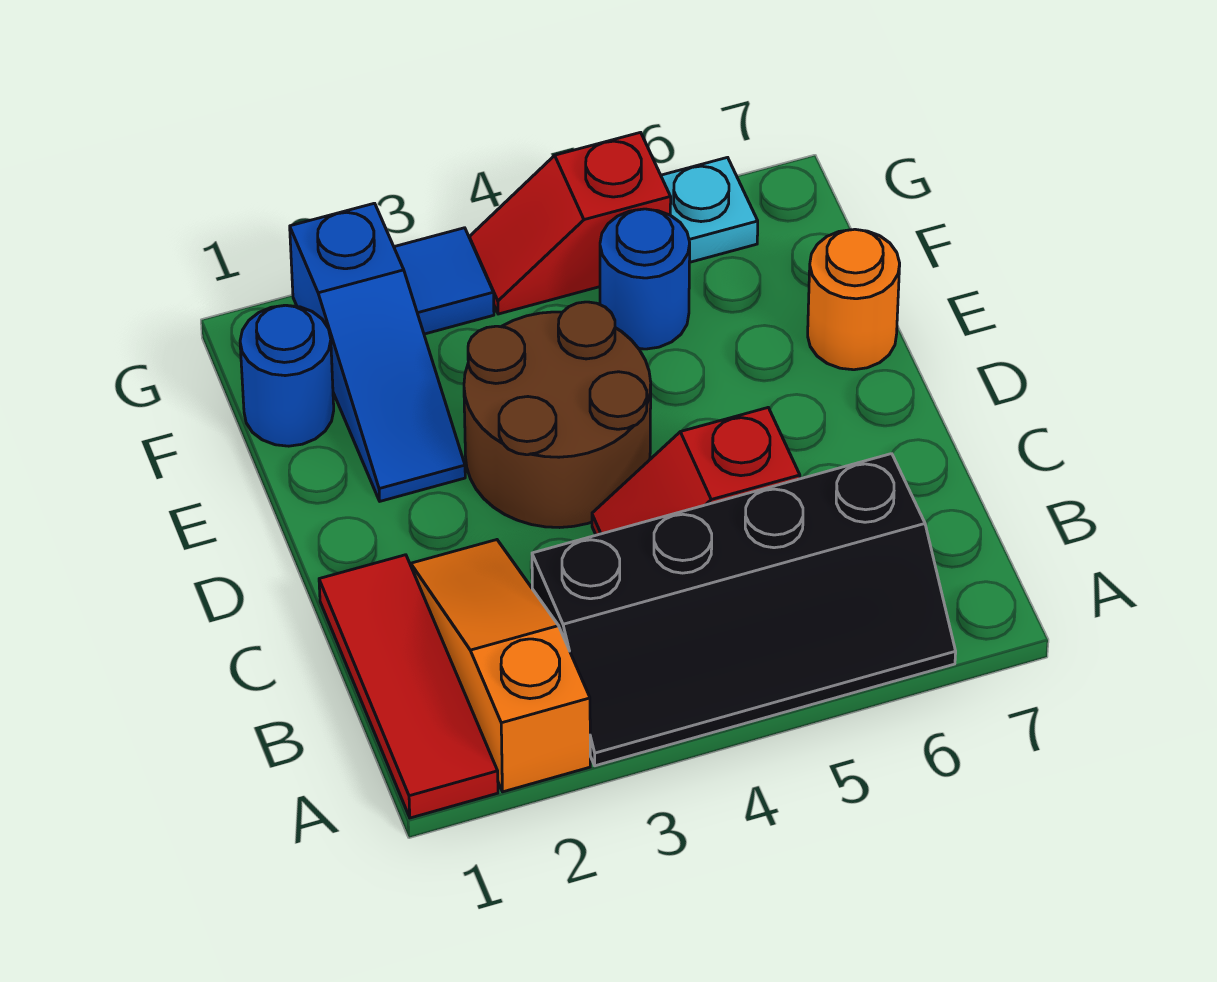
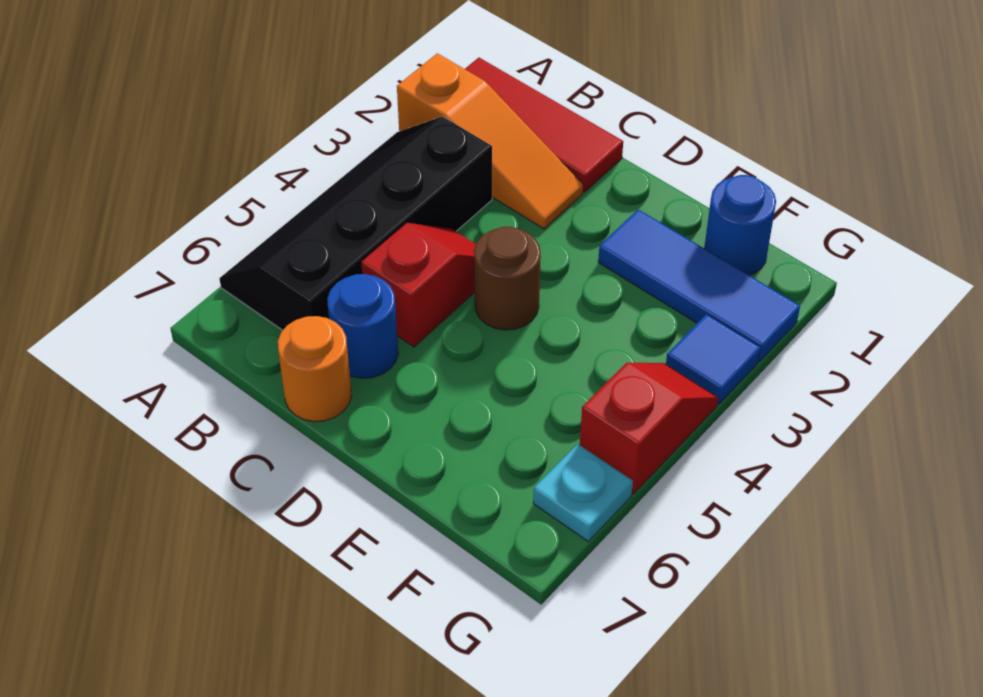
brown round brick D3:E4 level 1 -> brown round brick D4 level 1
blue slope E2:G2 level 1 top G -> blue tile E2:G2 level 1
orange round brick E7 level 1 -> orange round brick C7 level 1
blue round brick F5 level 1 -> blue round brick C6 level 1

